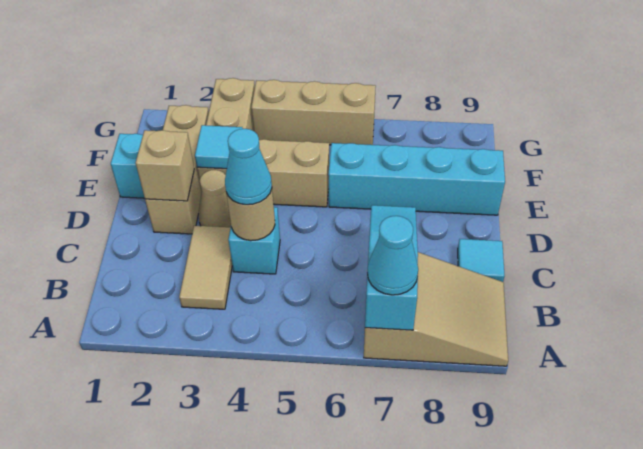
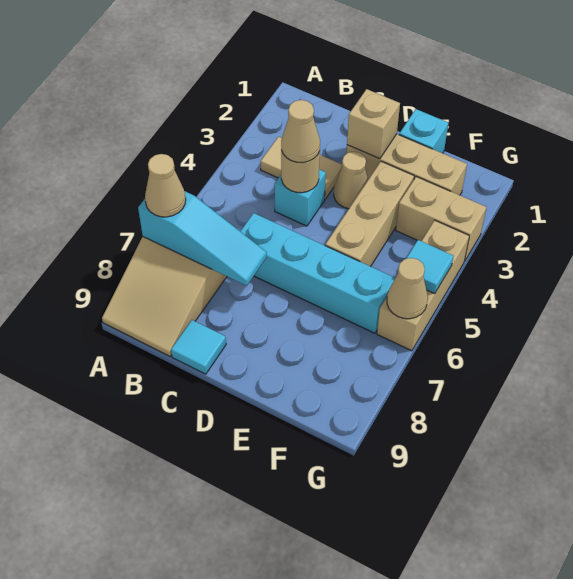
cyan cone A7 level 3 -> tan cone A7 level 3
cyan cone C4 level 3 -> tan cone C4 level 3
cyan tile E3 level 2 -> cyan tile G5 level 2
cyan brick E6:E9 level 1 -> cyan brick C6:F6 level 1
none -> tan cone G6 level 2

